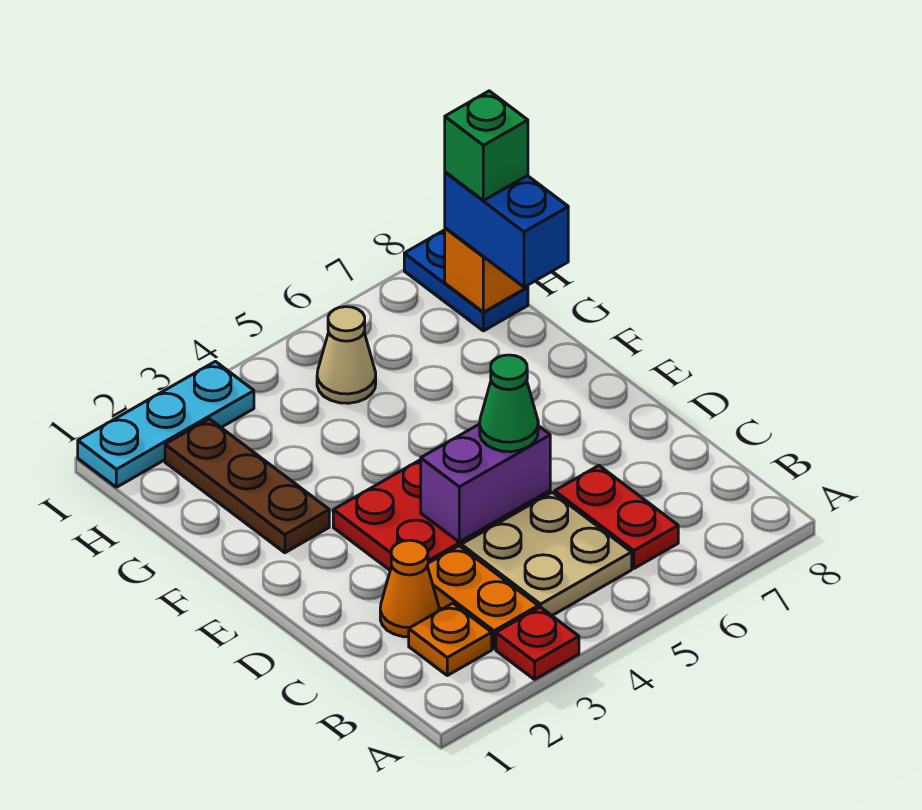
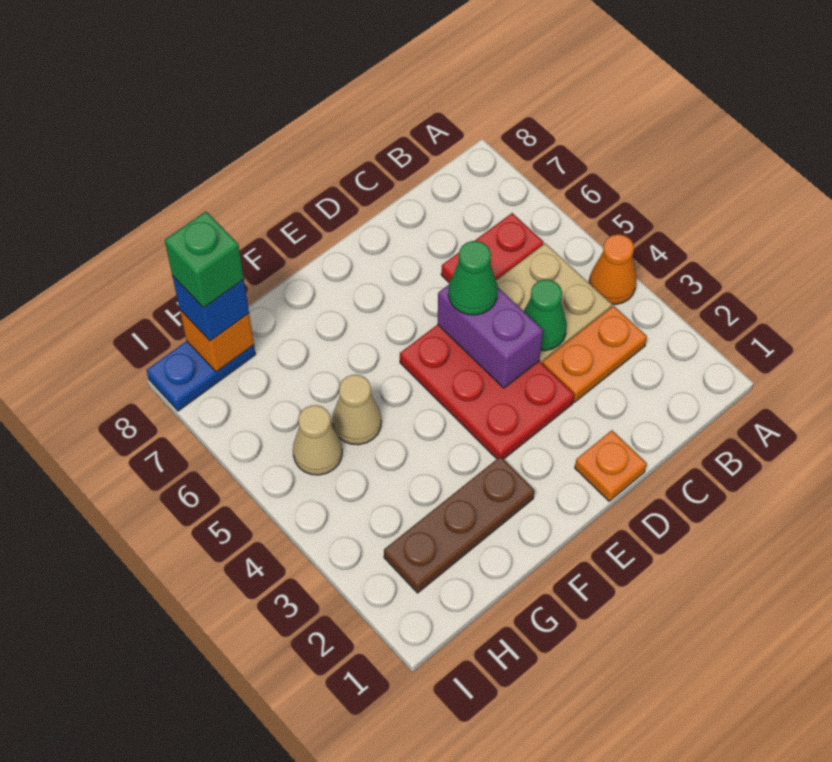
red plate A3 level 1 -> none
orange plate B2 level 1 -> orange plate D1 level 1
orange cone C2 level 1 -> orange cone A4 level 1
none -> green cone C4 level 2
none -> tan cone G5 level 1
blue brick G8:H8 level 3 -> blue brick H8 level 3
cyan plate I1:I3 level 1 -> none

